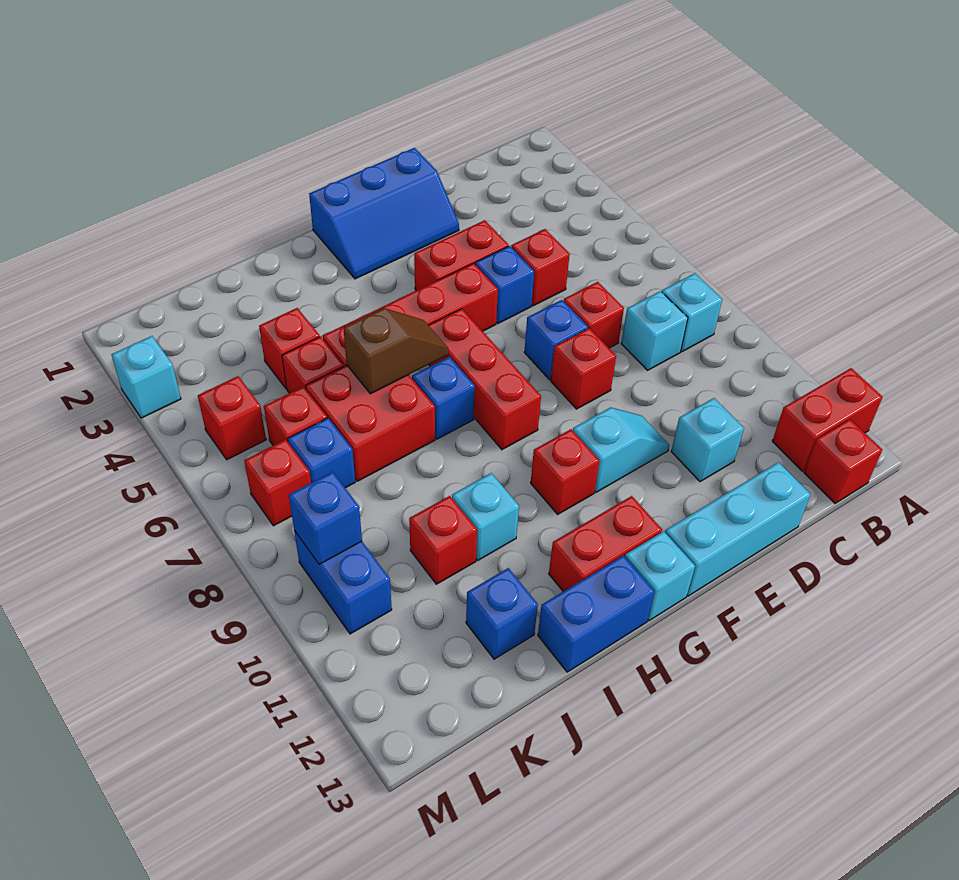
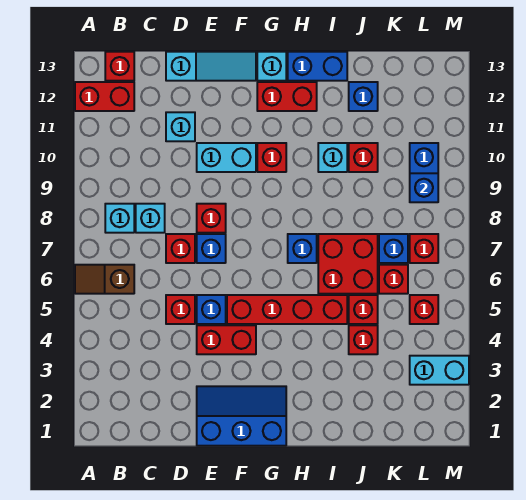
cyan brick D13:F13 level 1 -> cyan slope D13:F13 level 1 top D
cyan slope E10:F10 level 1 top F -> cyan brick E10:F10 level 1
red brick G6:G8 level 1 -> none
brown slope H6:I6 level 2 top I -> brown slope A6:B6 level 1 top B
cyan brick M3 level 1 -> cyan brick L3:M3 level 1

